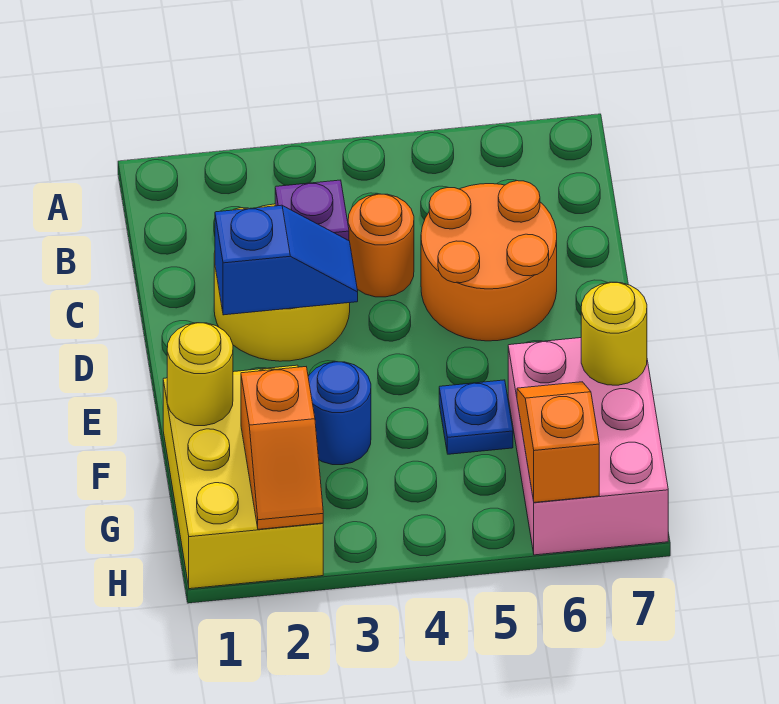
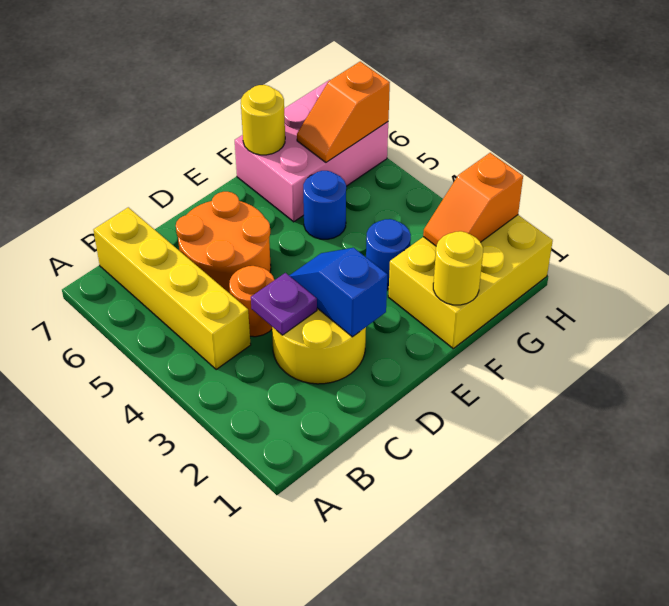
none -> yellow brick B4:B7 level 1
blue plate F5 level 1 -> blue round brick F5 level 1
orange slope G2:H2 level 2 top G -> orange slope G2:H2 level 2 top H

